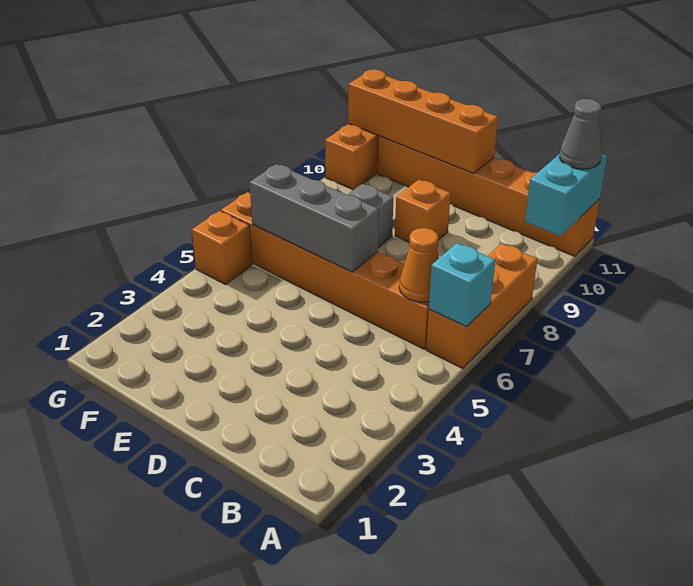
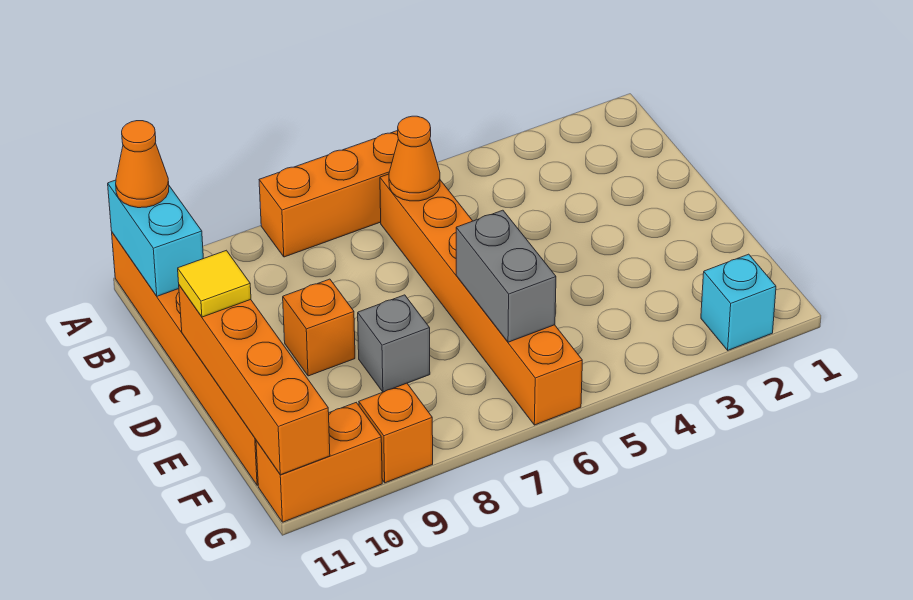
cyan brick A6 level 2 -> cyan brick G2 level 1
cyan brick A10:A11 level 2 -> cyan brick A11:B11 level 2
grey cone A11 level 3 -> orange cone A11 level 3
grey brick D6:F6 level 2 -> grey brick E6:F6 level 2
none -> yellow tile D11 level 3
orange brick G5 level 1 -> orange brick G9 level 1

